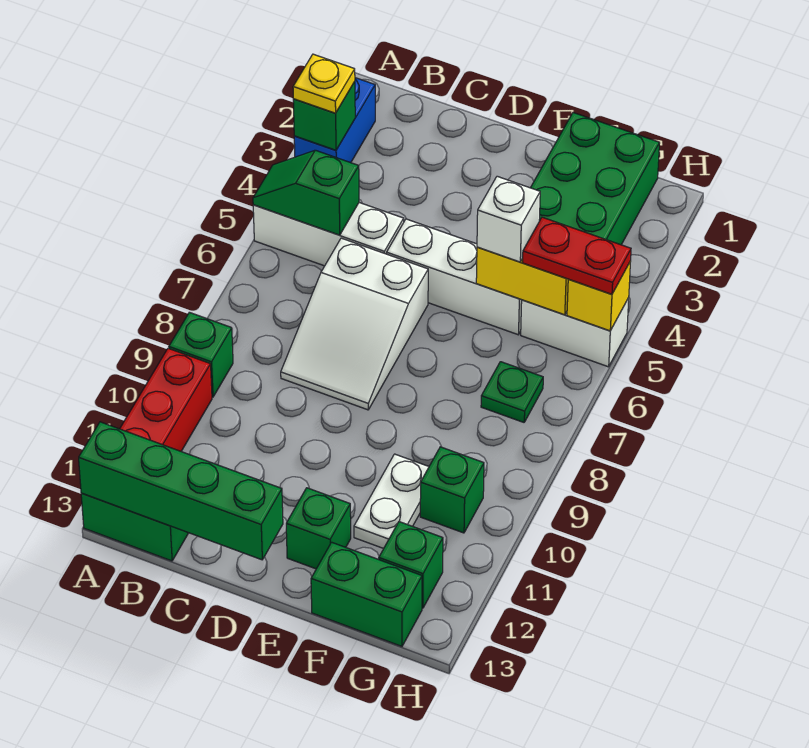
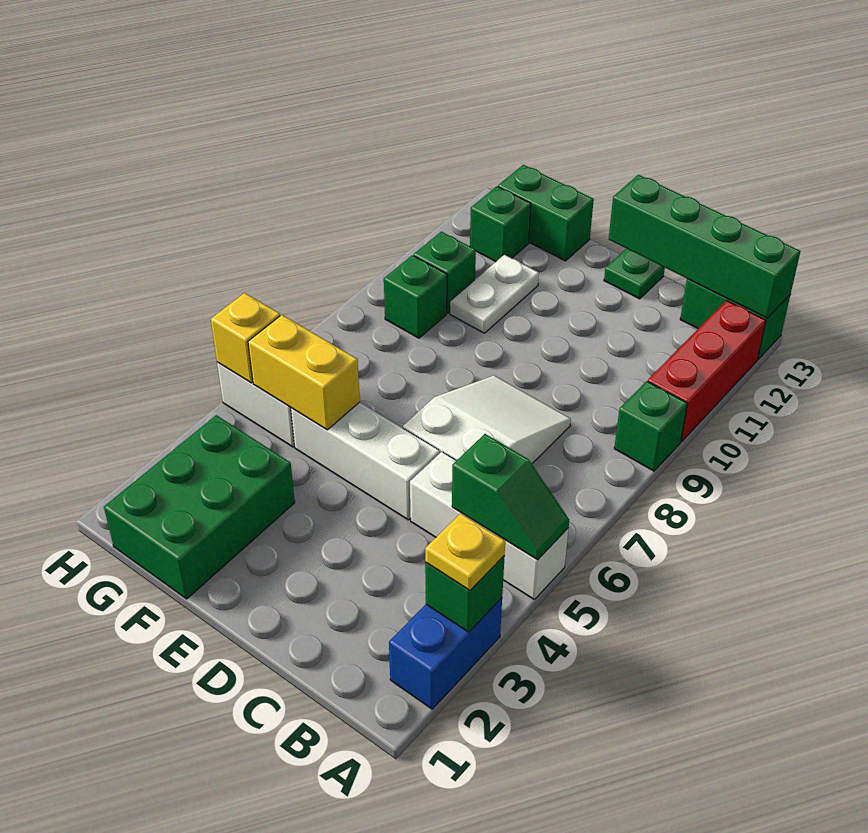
green brick E12 level 1 -> green brick G9 level 1
white brick F5 level 3 -> none
red plate G5:H5 level 3 -> none
green plate G7 level 1 -> green plate D13 level 1

